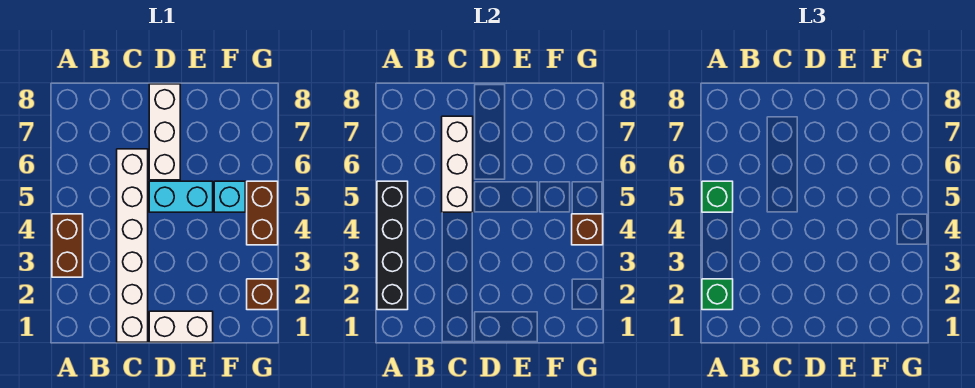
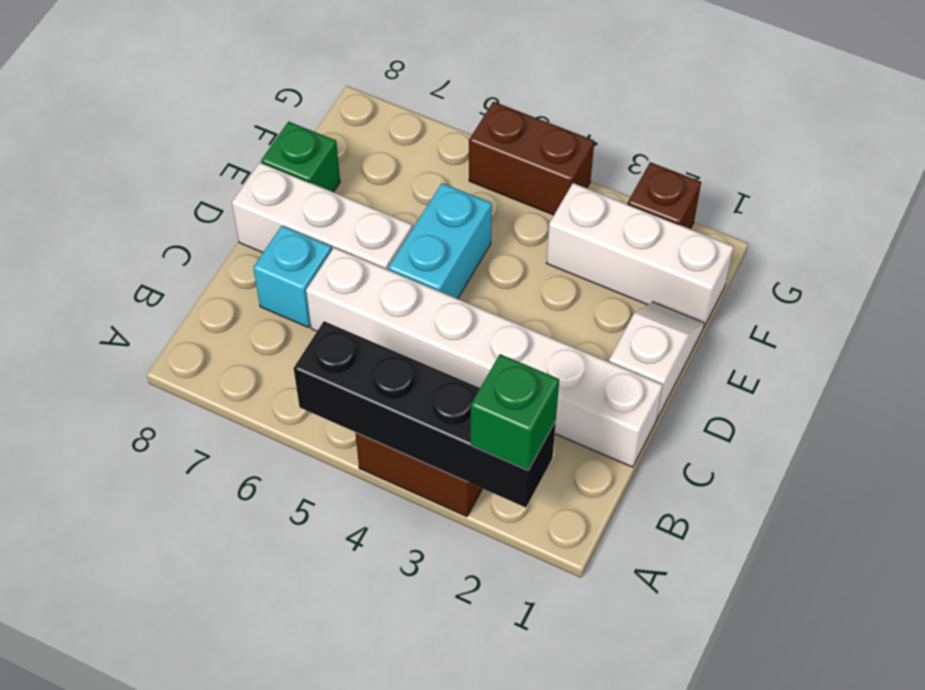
green brick A5 level 3 -> green brick E8 level 1
white brick C5:C7 level 2 -> white brick F1:F3 level 1
white brick D1:E1 level 1 -> white slope D1:E1 level 1 top D
cyan brick F5 level 1 -> cyan brick C7 level 1
brown brick G4 level 2 -> none

